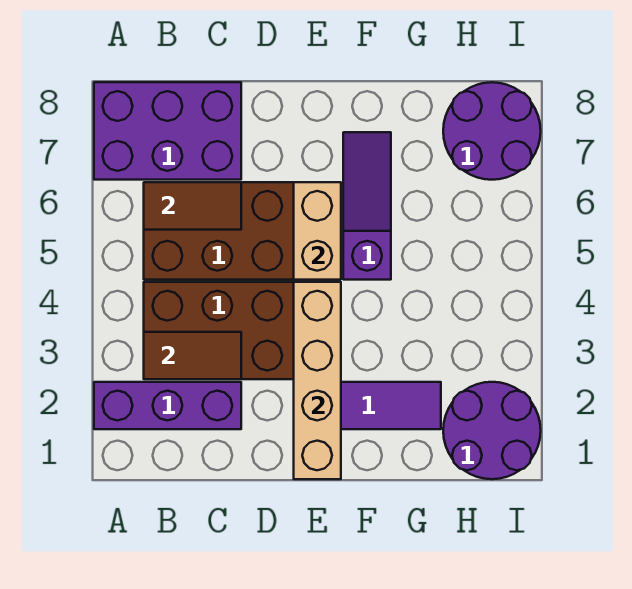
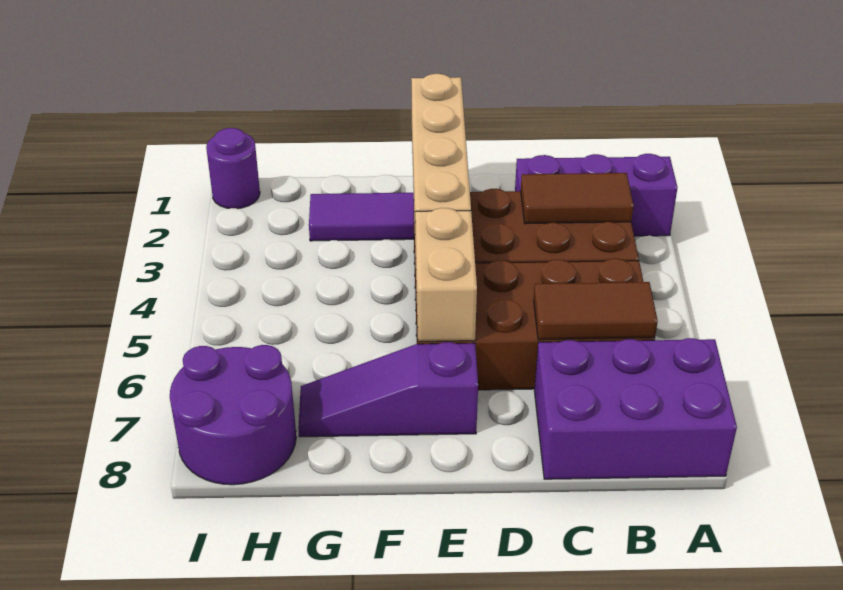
purple slope F5:F7 level 1 top 5 -> purple slope E7:G7 level 1 top E
purple round brick H1:I2 level 1 -> purple round brick I1 level 1

